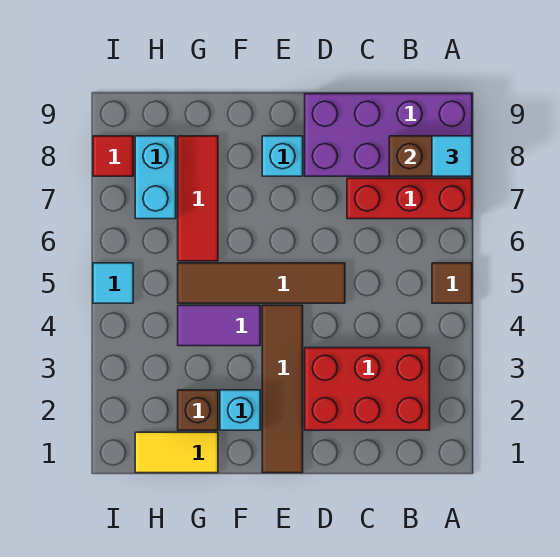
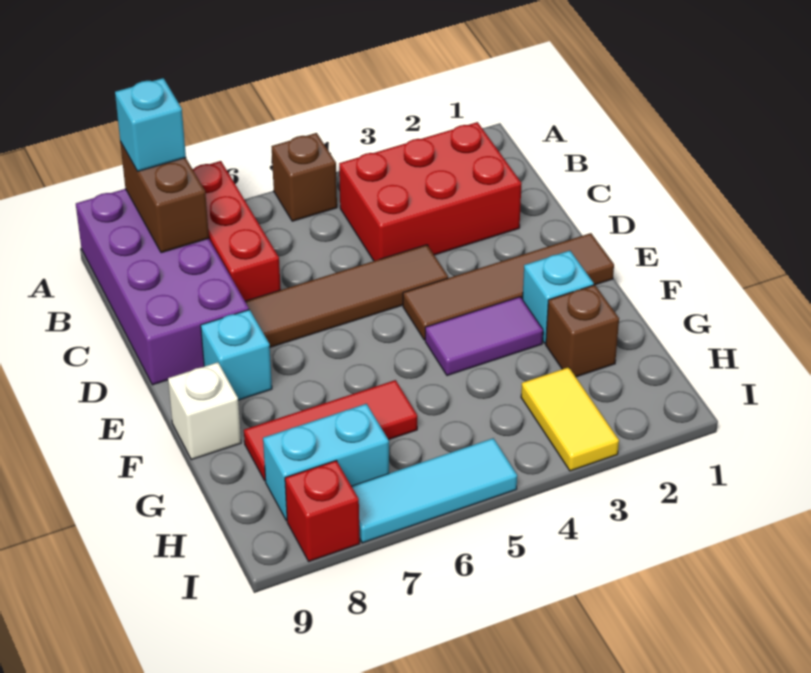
brown tile A5 level 1 -> brown brick A5 level 1
cyan tile A8 level 3 -> cyan brick A8 level 3
red brick B2:D3 level 1 -> red brick B2:C4 level 1
brown tile D5:G5 level 1 -> brown tile D4:D7 level 1
purple tile F4:G4 level 1 -> purple tile F3:F4 level 1
none -> white brick F9 level 1
yellow tile G1:H1 level 1 -> yellow tile H3:I3 level 1
cyan tile I5 level 1 -> cyan tile I5:I7 level 1
red tile I8 level 1 -> red brick I8 level 1

